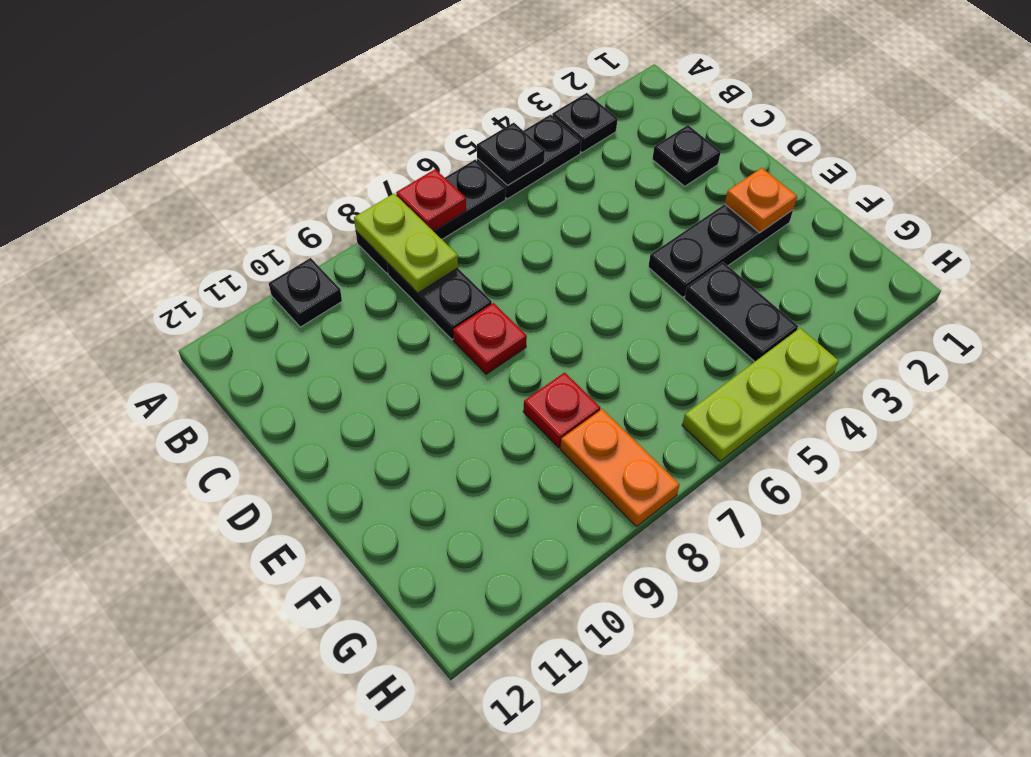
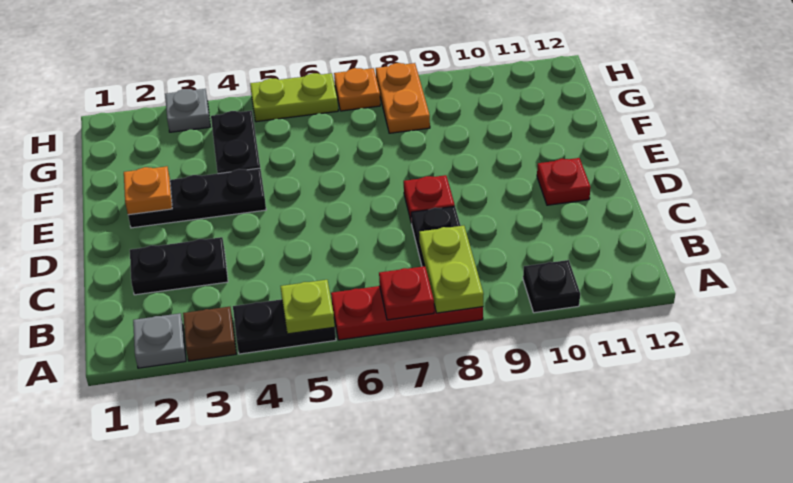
none -> grey plate A2 level 1
black plate A3 level 1 -> brown plate A3 level 1
black plate A5 level 2 -> lime plate A5 level 2
black plate A6:A8 level 1 -> red plate A6:A8 level 1
black plate C2 level 1 -> black plate C2:C3 level 1
red plate F8 level 1 -> red plate D11 level 1
none -> grey plate H3 level 1
lime plate H4:H6 level 1 -> lime plate H5:H6 level 1
none -> orange plate H7 level 1

